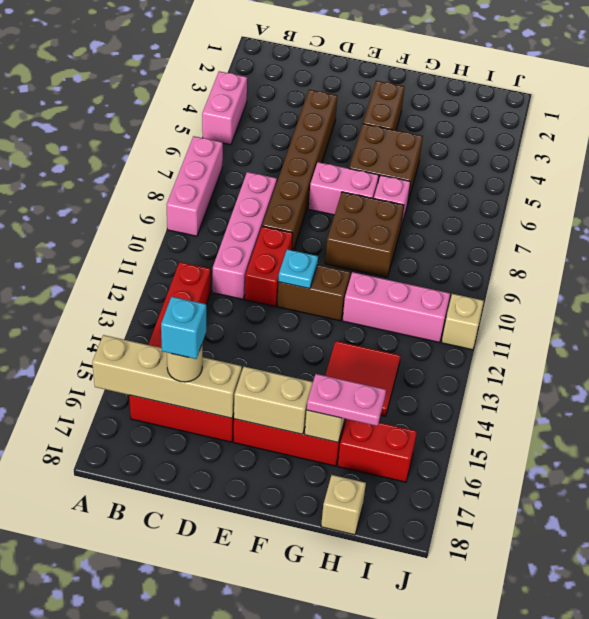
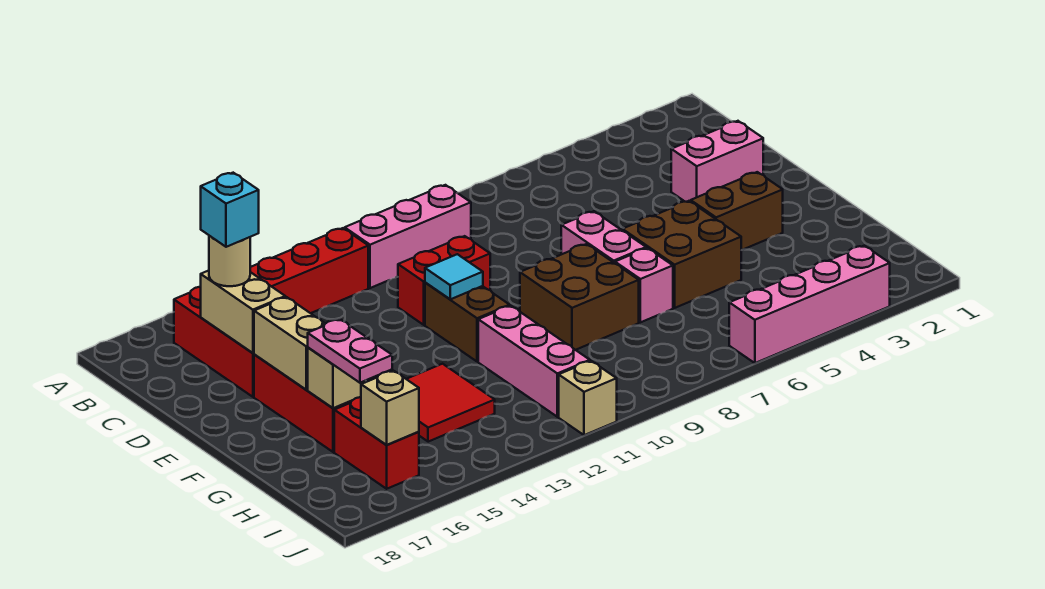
pink brick A4:A5 level 1 -> pink brick D2:D3 level 1
pink brick A7:A9 level 1 -> pink brick B9:B11 level 1
tan brick A16:D16 level 2 -> tan brick C16:D16 level 2
pink brick C8:C11 level 1 -> pink brick J3:J6 level 1
brown brick D4:D9 level 1 -> none
cyan plate E11 level 2 -> cyan tile E11 level 2
tan brick H18 level 1 -> tan brick I16 level 2

